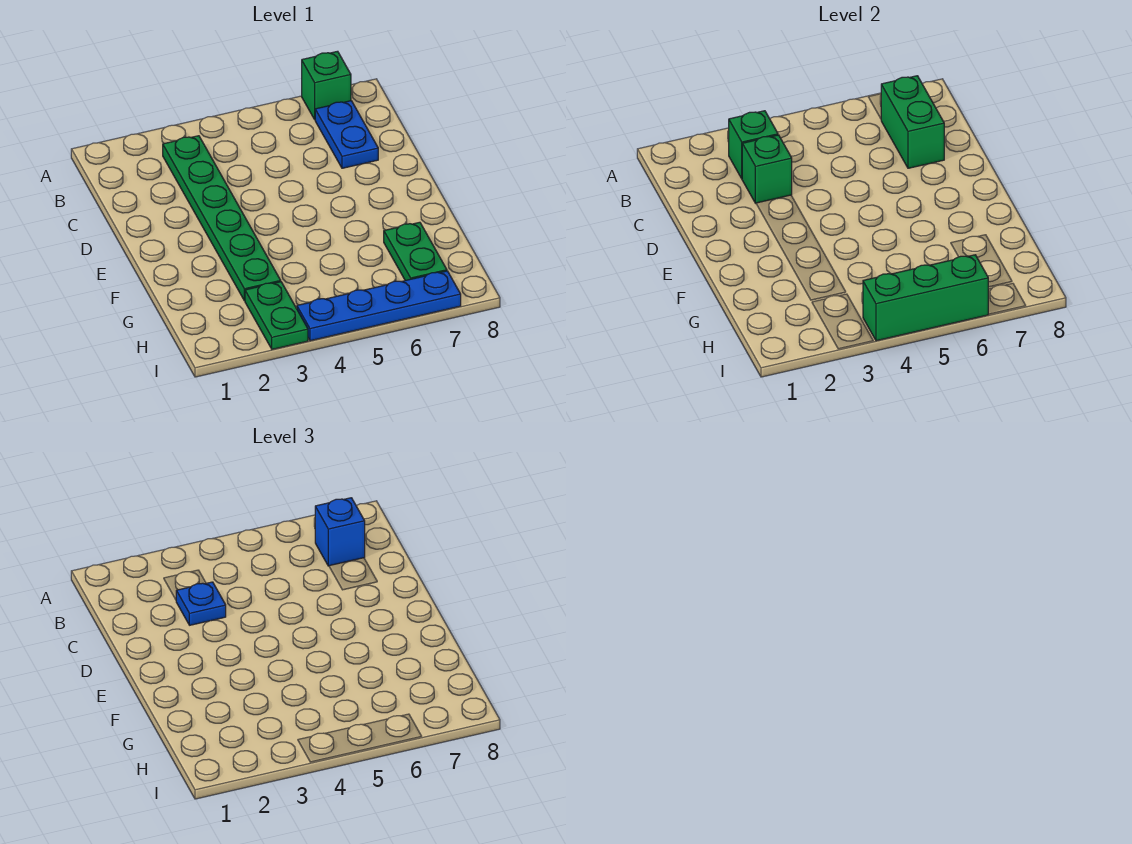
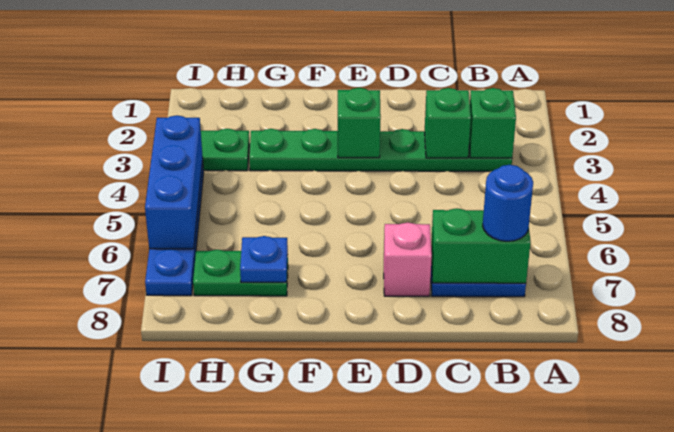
green brick A7 level 1 -> green brick E3 level 2
blue brick B7 level 3 -> blue round brick B7 level 3
blue plate C3 level 3 -> blue plate G7 level 2
none -> pink brick D7 level 1
green brick I4:I6 level 2 -> blue brick I4:I6 level 2

